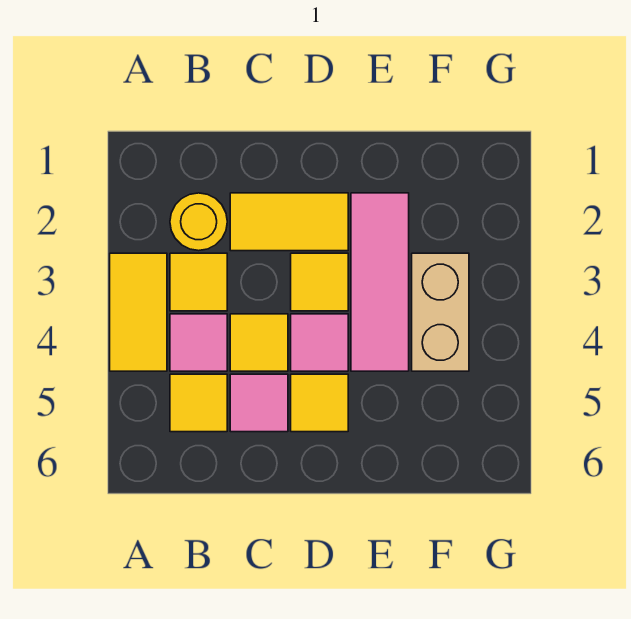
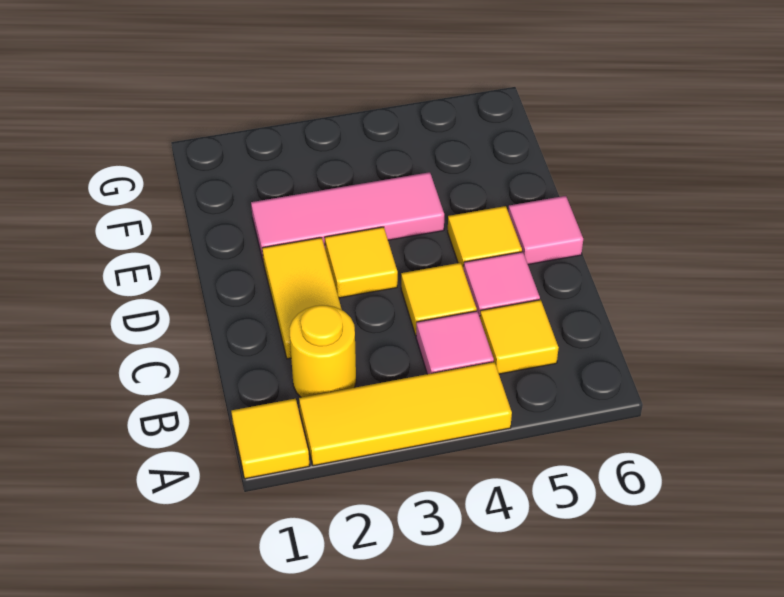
yellow tile A3:A4 level 1 -> yellow tile A2:A4 level 1
yellow tile B3 level 1 -> yellow tile A1 level 1
pink tile D4 level 1 -> pink tile D6 level 1
tan brick F3:F4 level 1 -> none

